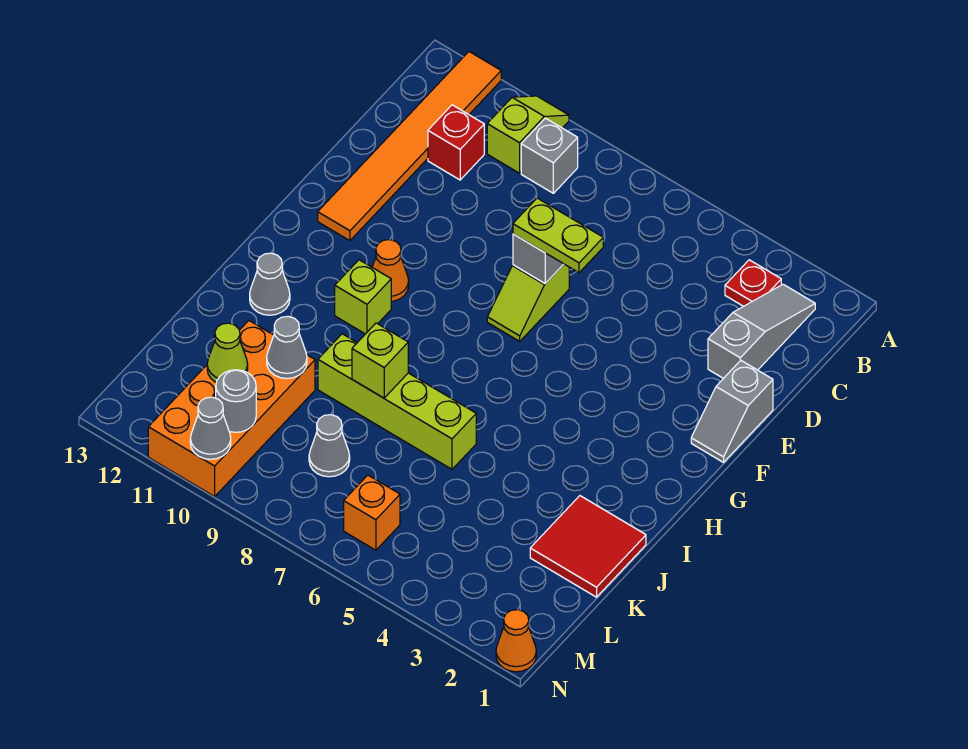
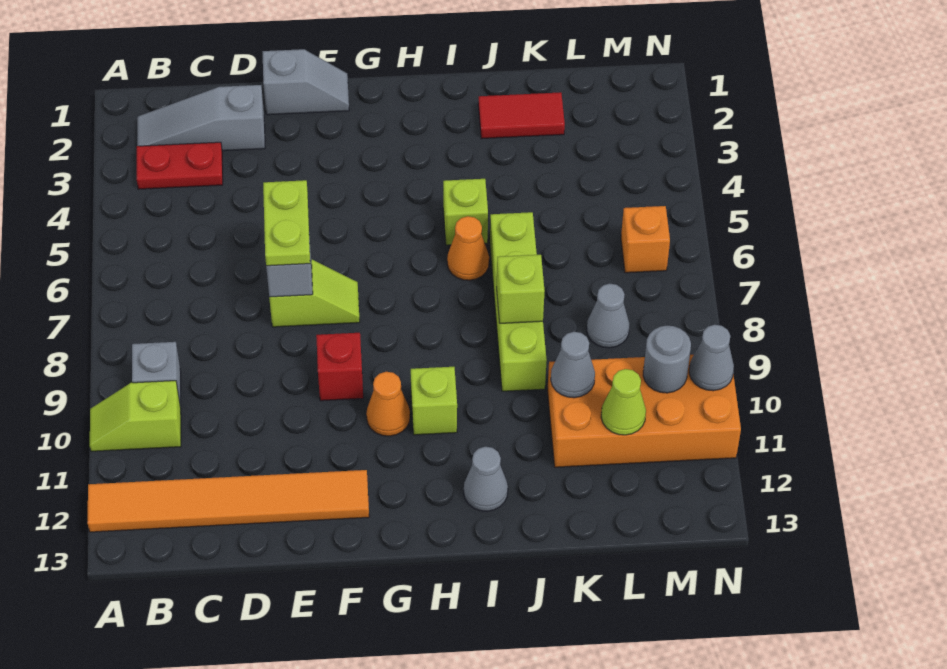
red plate B3 level 1 -> red plate B3:C3 level 1
red brick C11 level 1 -> red brick F9 level 1
none -> lime brick I5 level 1
red tile J1:K2 level 1 -> red tile J2:K2 level 1
orange cone N1 level 1 -> orange cone I6 level 1

